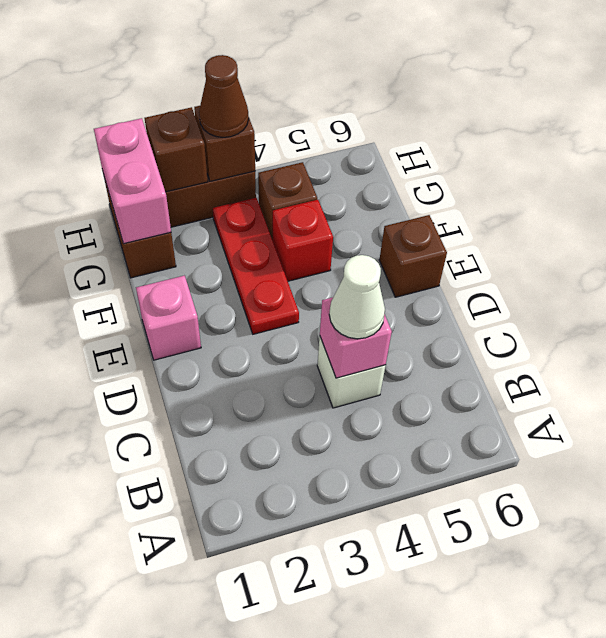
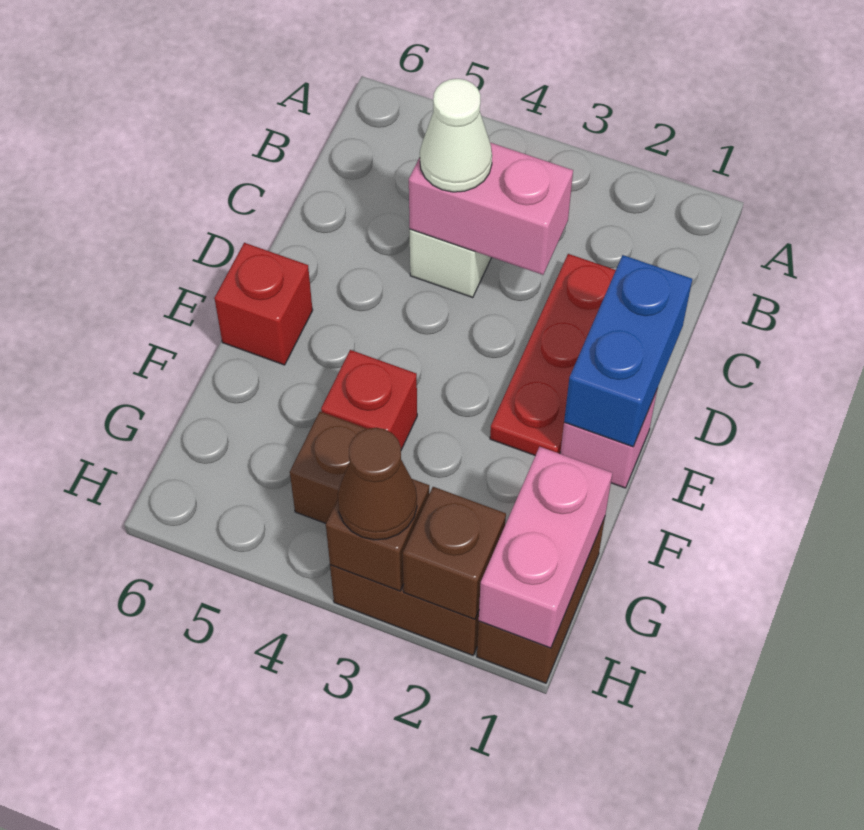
pink brick C4 level 2 -> pink brick C3:C4 level 2
none -> blue brick D1:E1 level 2
red plate E3:G3 level 1 -> red plate C2:E2 level 1
brown brick E6 level 1 -> red brick E6 level 1

